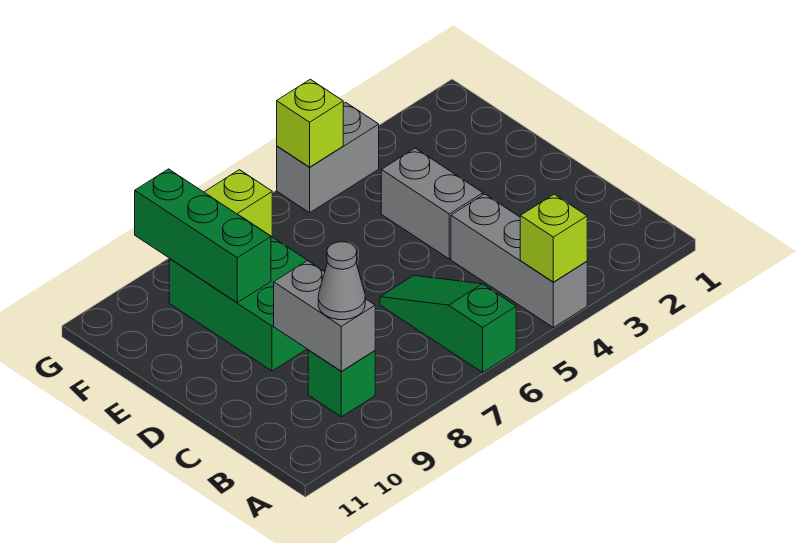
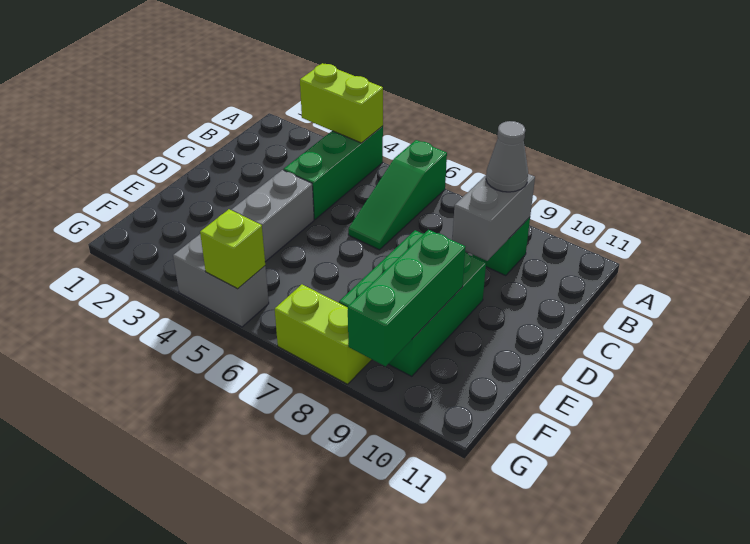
grey brick A4:C4 level 1 -> green brick A4:C4 level 1
lime brick A4 level 2 -> lime brick A3:A4 level 2

